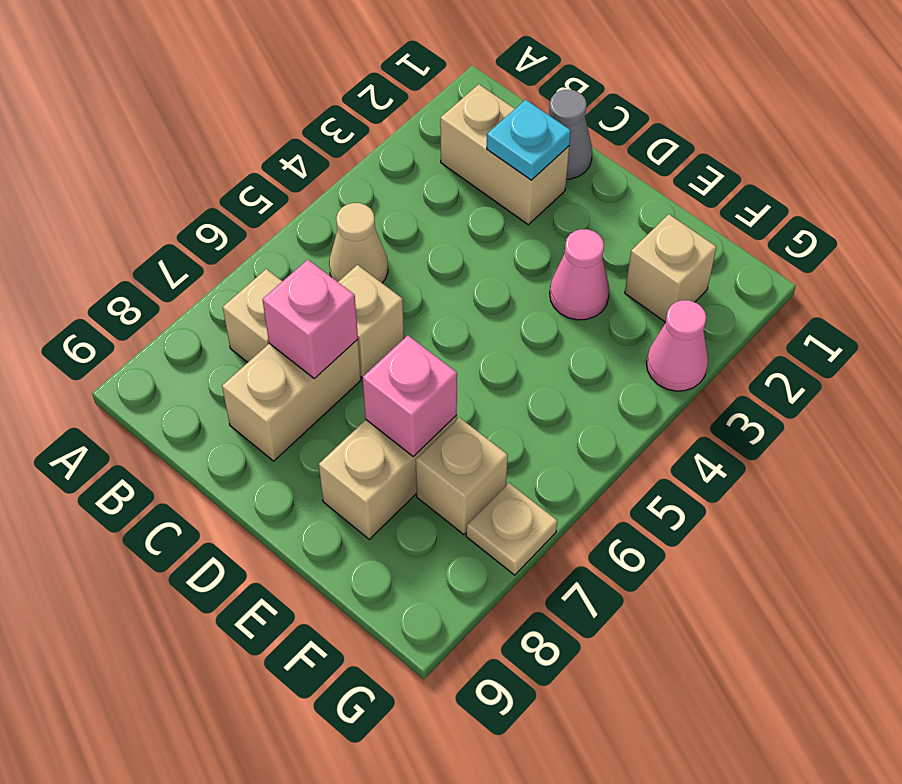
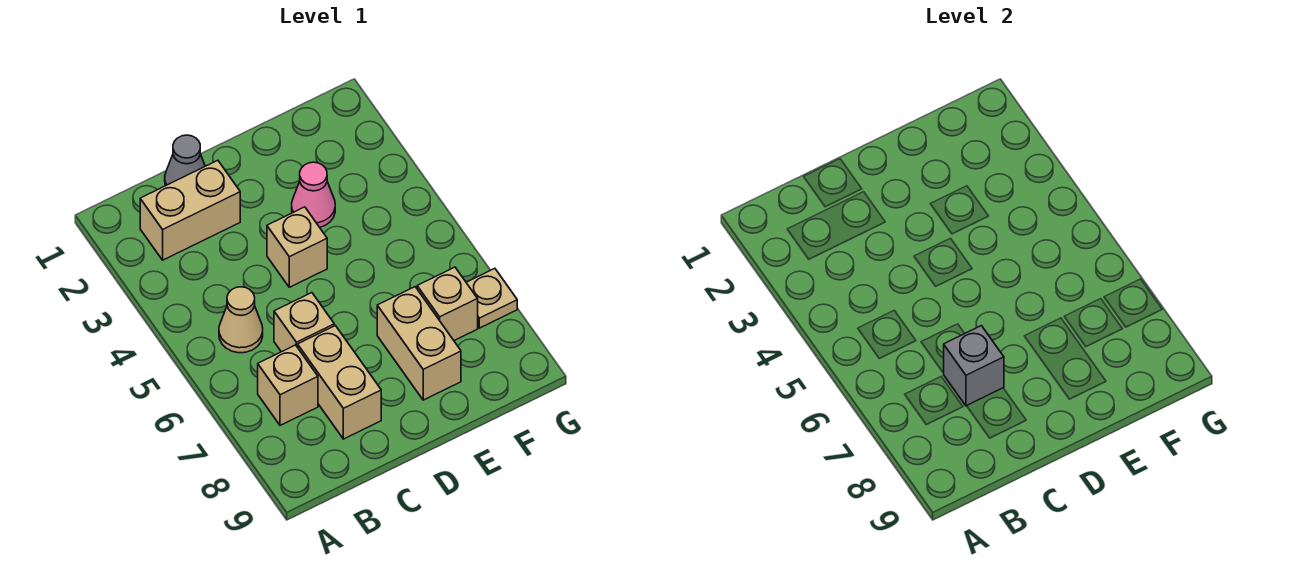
cyan plate C2 level 2 -> none
pink brick C7 level 2 -> grey brick C7 level 2
pink brick E7 level 2 -> none
tan brick F2 level 1 -> tan brick D4 level 1
pink cone G3 level 1 -> none

